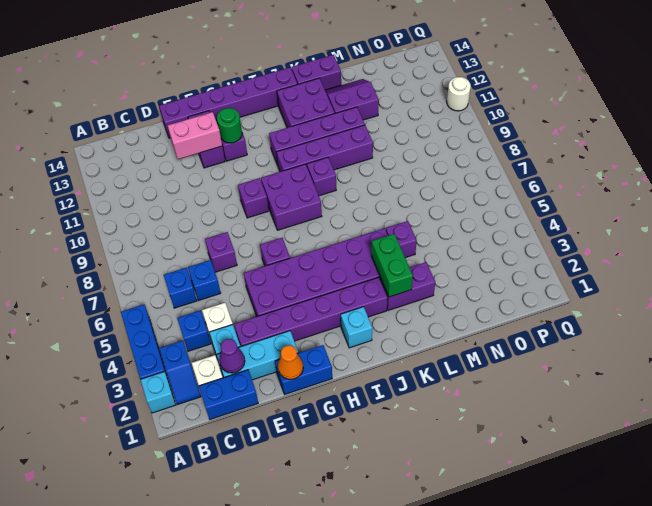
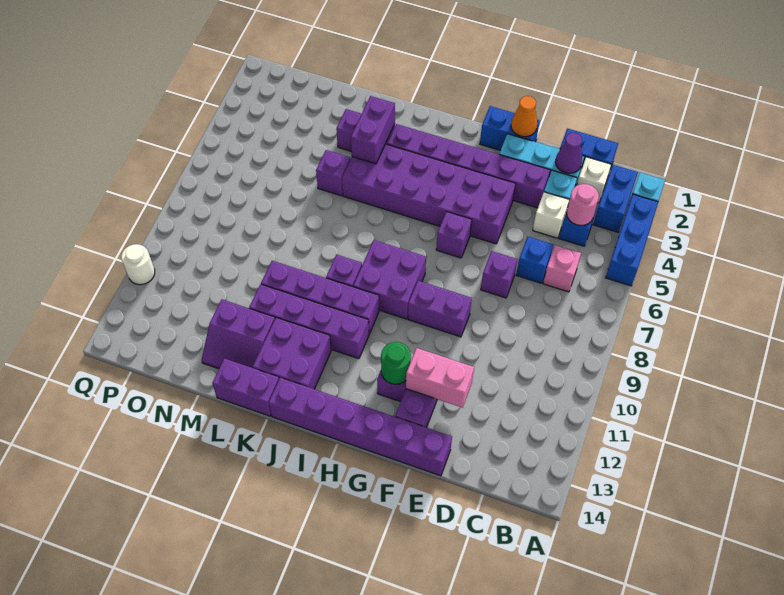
blue slope B2:B3 level 1 top 3 -> blue brick B2:B3 level 1
none -> pink round brick C4 level 2
blue brick C6 level 1 -> pink brick C6 level 1
purple brick G9 level 1 -> purple brick F9:G9 level 1
cyan brick I2 level 1 -> none
green brick K3:K4 level 2 -> purple brick K3:K4 level 2

